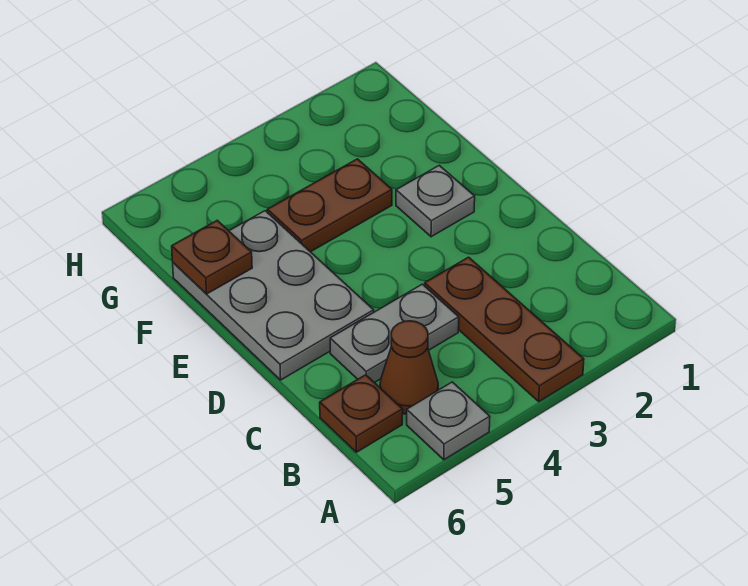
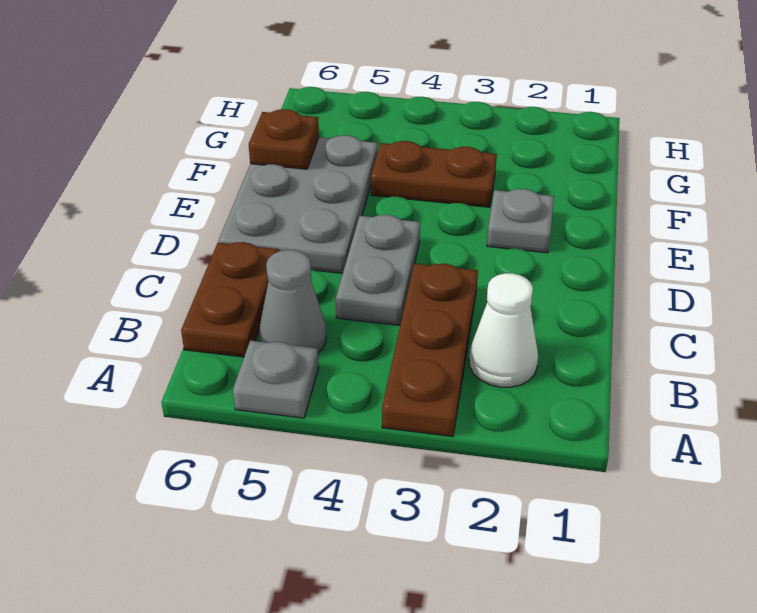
none -> white cone B2 level 1
brown cone B5 level 1 -> grey cone B5 level 1
brown plate B6 level 1 -> brown plate B6:C6 level 1
grey plate C4:C5 level 1 -> grey plate C4:D4 level 1

